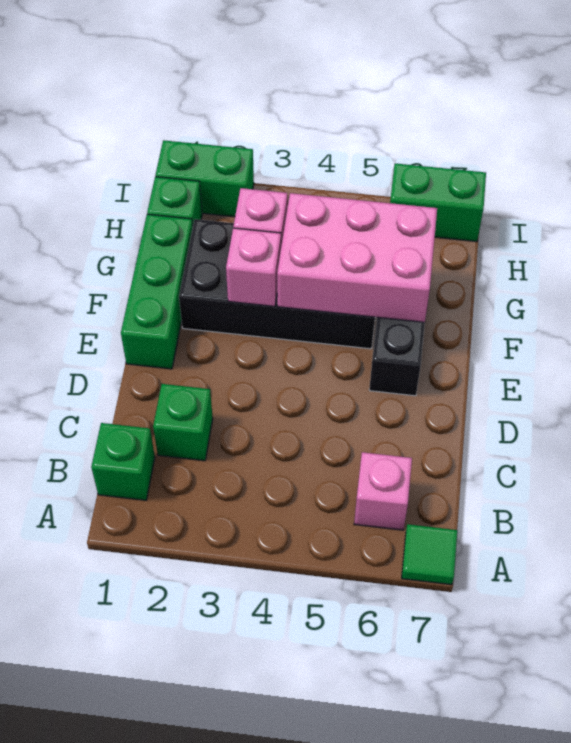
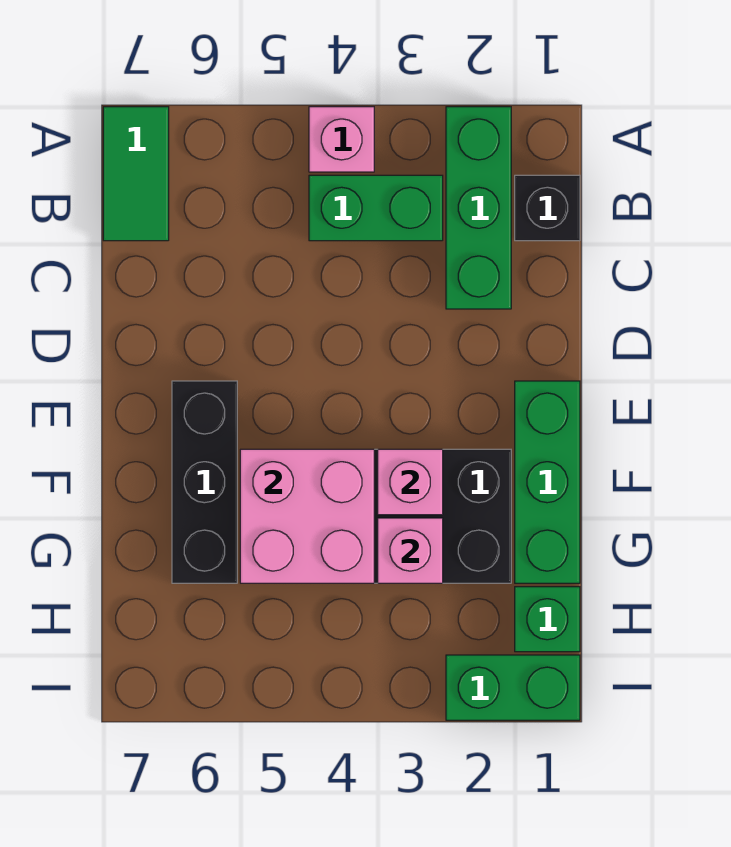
green tile A7 level 1 -> green tile A7:B7 level 1
green brick B1 level 1 -> black brick B1 level 1
pink brick B6 level 1 -> pink brick A4 level 1
green brick C2 level 1 -> green brick A2:C2 level 1
pink brick F4:G6 level 2 -> pink brick F4:G5 level 2
green brick I6:I7 level 1 -> green brick B3:B4 level 1

